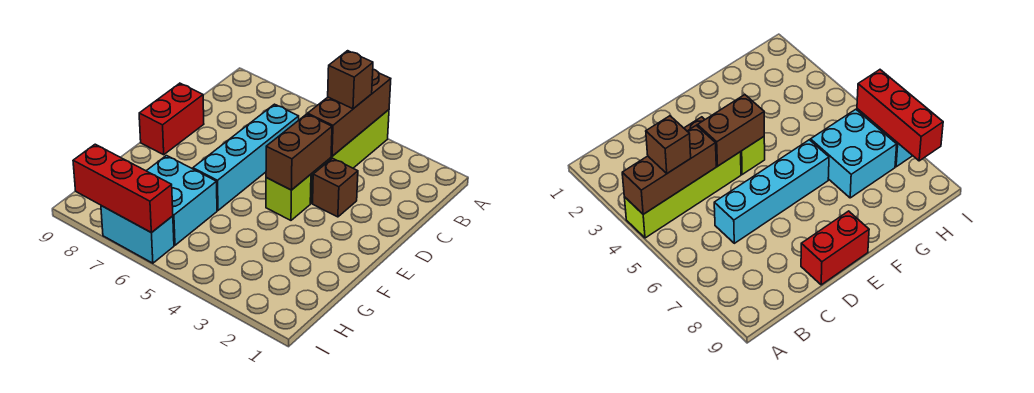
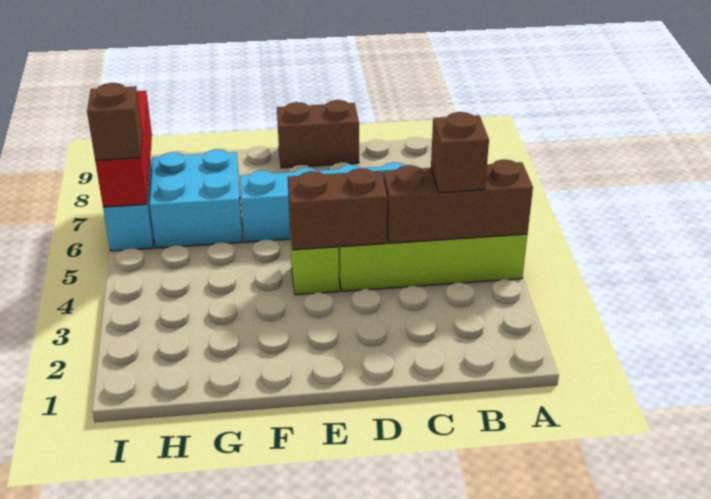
brown brick D3 level 1 -> brown brick I6 level 3
red brick D9:E9 level 1 -> brown brick D9:E9 level 1

